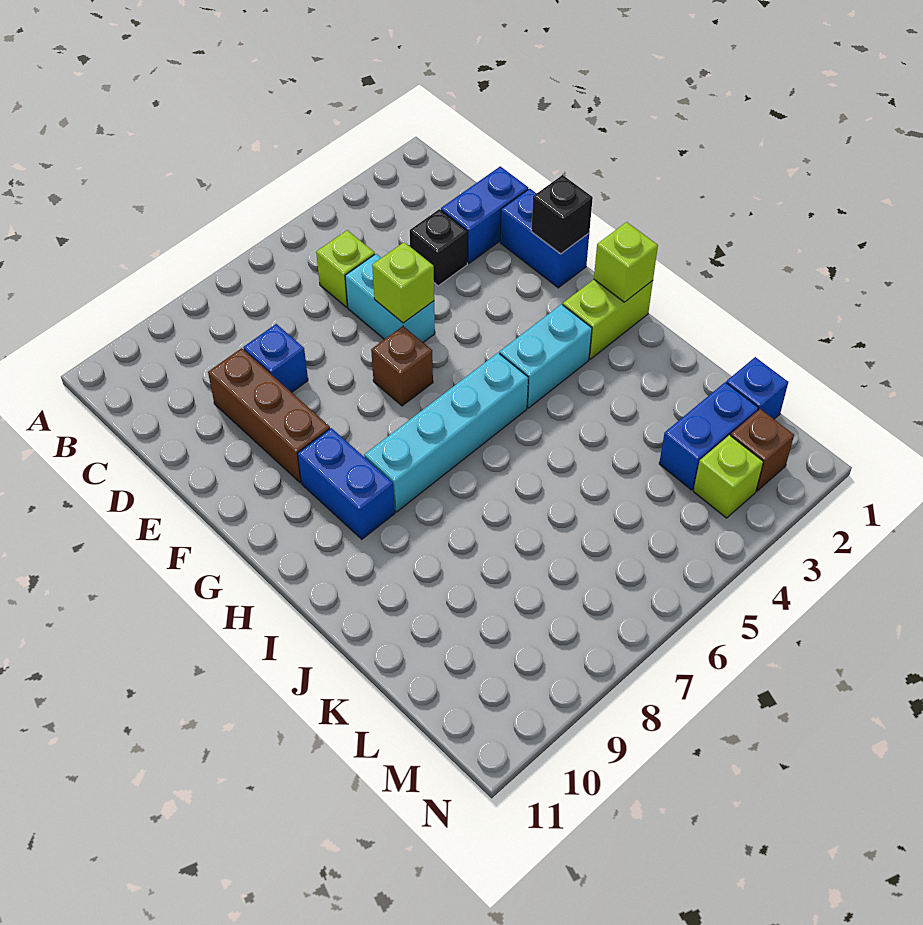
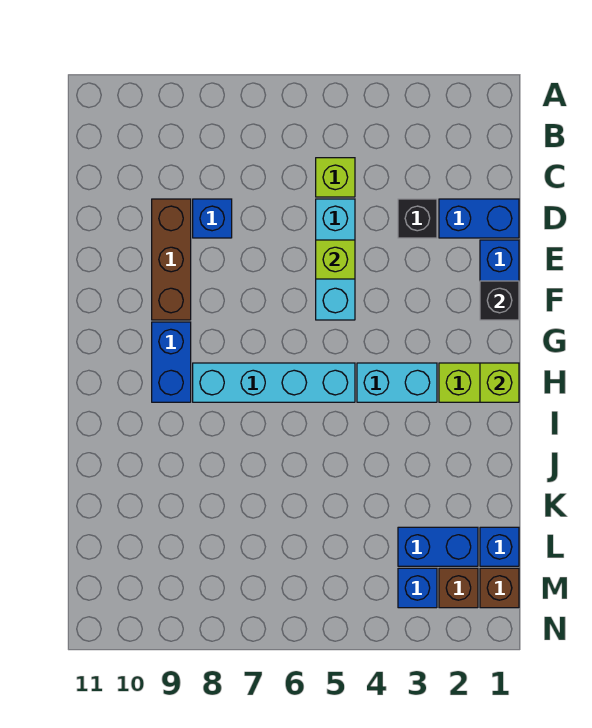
cyan brick D5:E5 level 1 -> cyan brick D5:F5 level 1
brown brick F6 level 1 -> brown brick M1 level 1
lime brick M3 level 1 -> blue brick M3 level 1

